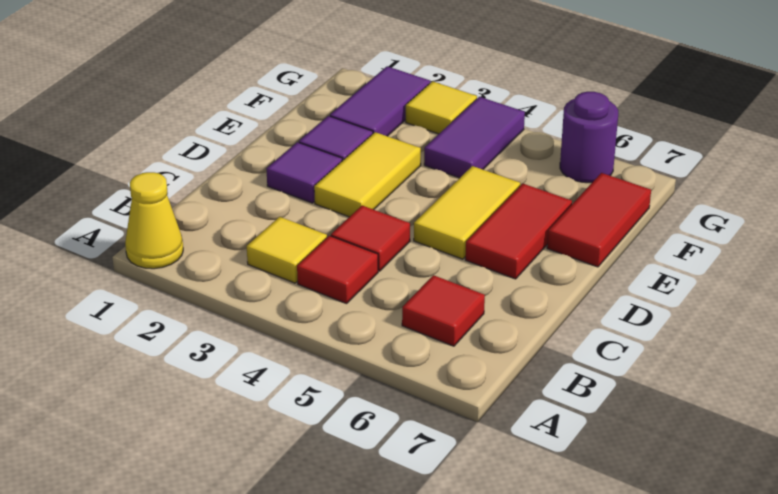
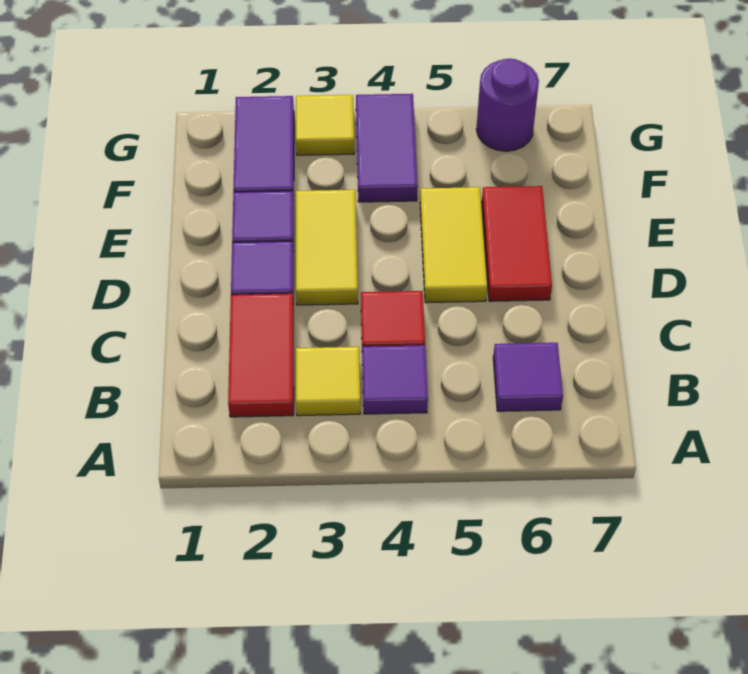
yellow cone A1 level 1 -> none
red tile B4 level 1 -> purple tile B4 level 1
red tile B6 level 1 -> purple tile B6 level 1
red tile E7:F7 level 1 -> red tile B2:C2 level 1

